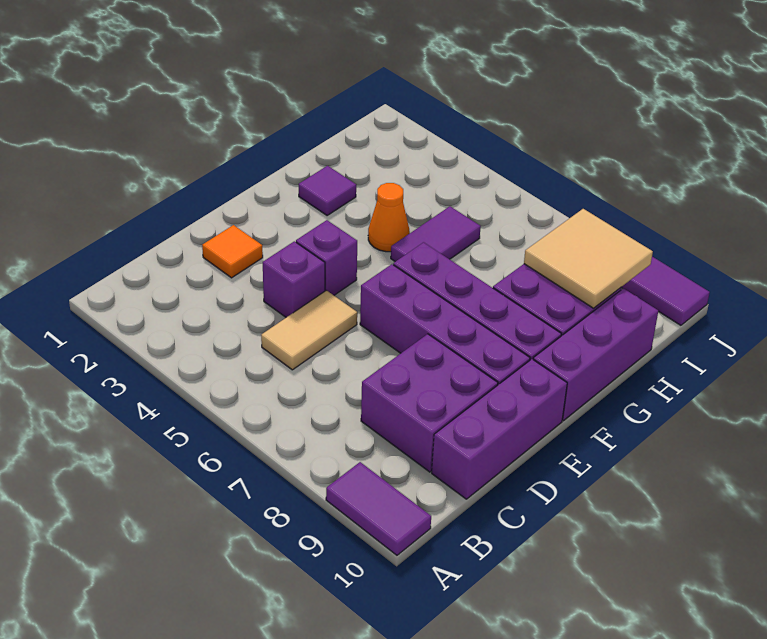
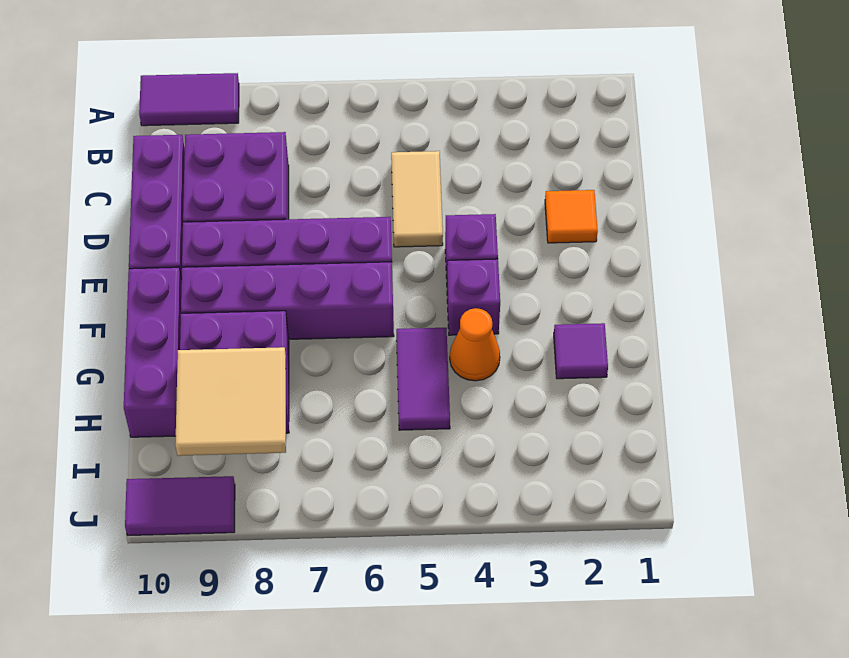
purple brick D4 level 1 -> purple brick F4 level 1

